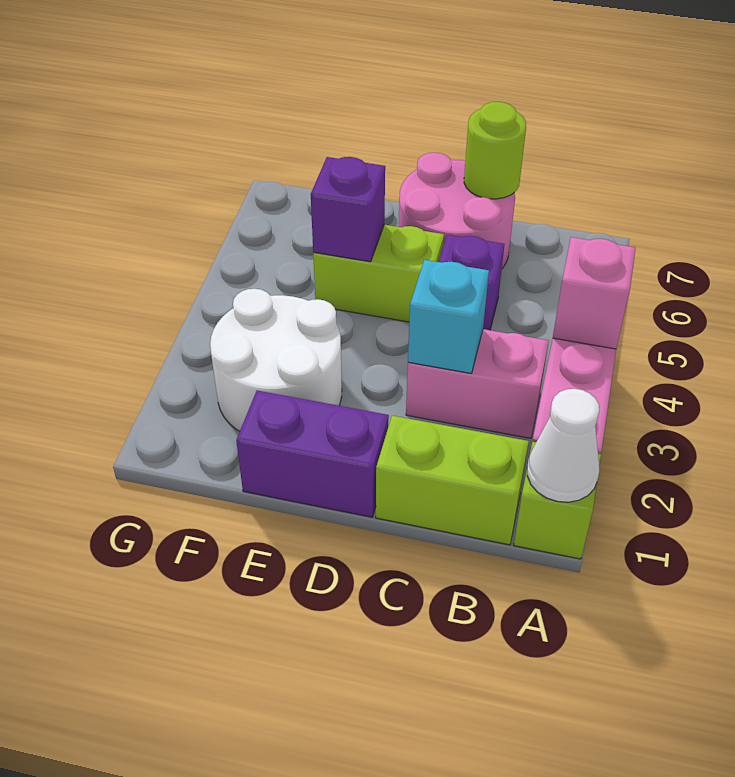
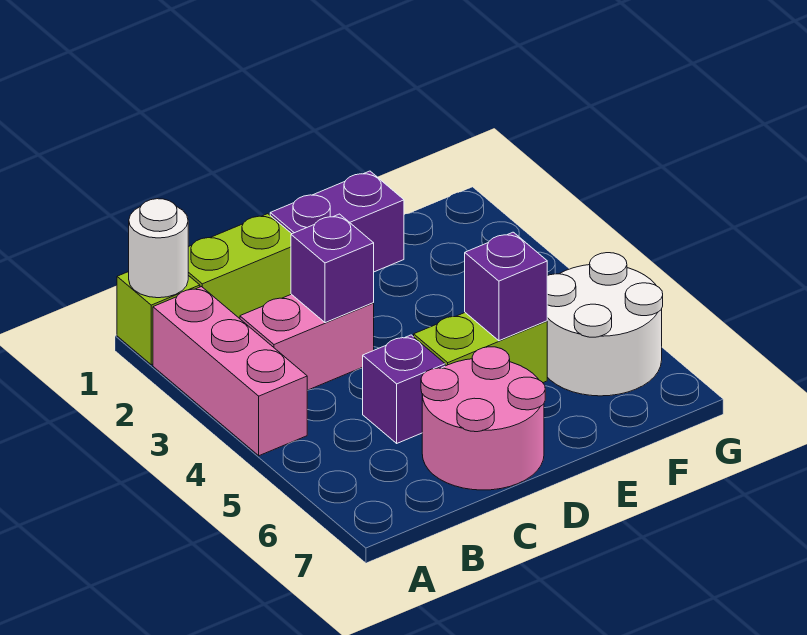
white cone A1 level 2 -> white round brick A1 level 2
pink brick A4 level 2 -> none
cyan brick C3 level 2 -> purple brick C3 level 2
lime round brick C7 level 2 -> none
white round brick E2:F3 level 1 -> white round brick F5:G6 level 1

